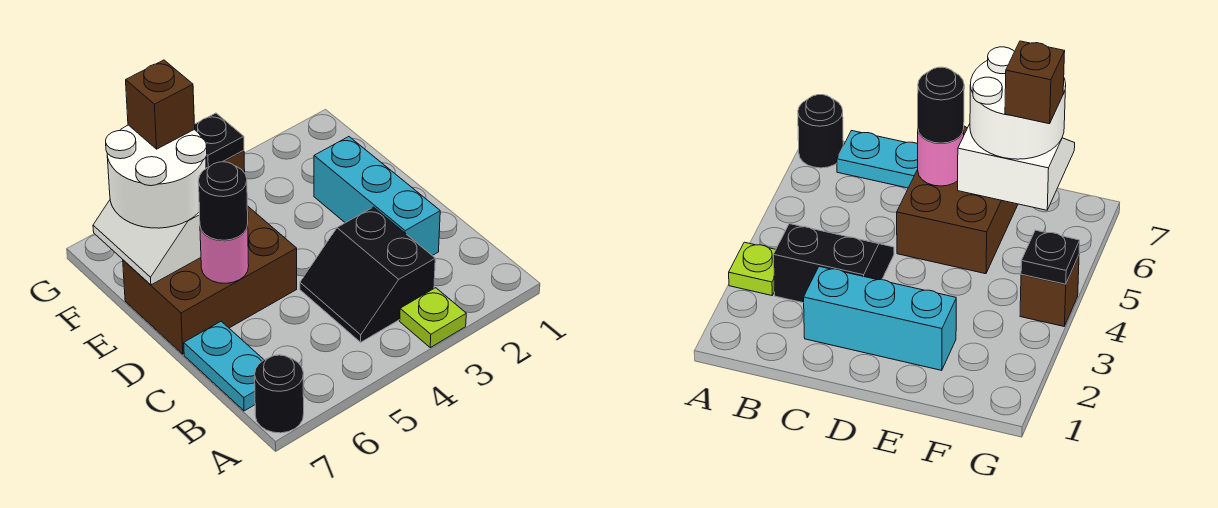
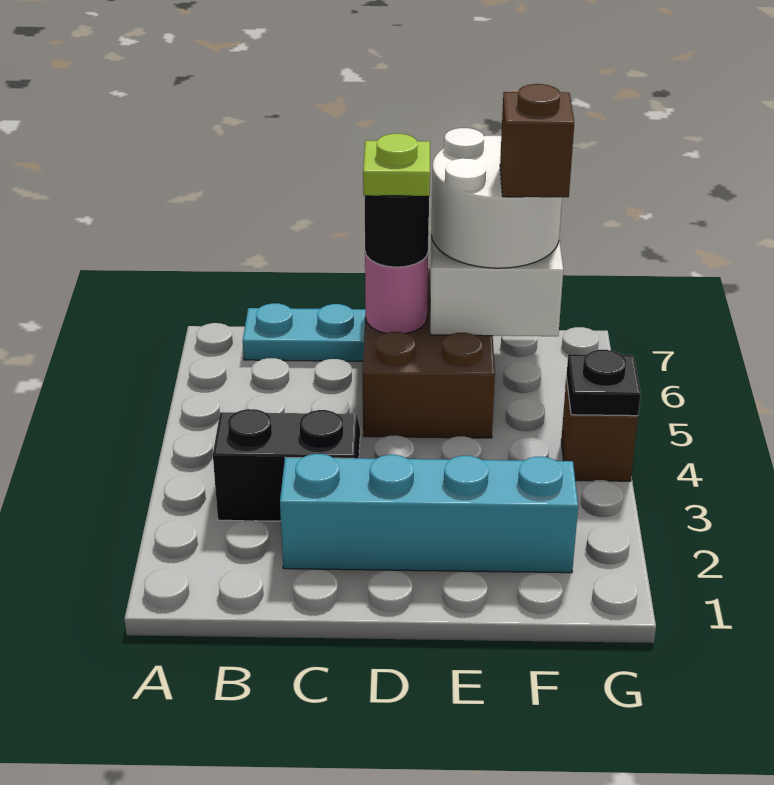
lime plate A3 level 1 -> lime plate D6 level 4
black round brick A7 level 1 -> none
cyan brick C2:E2 level 1 -> cyan brick C2:F2 level 1

